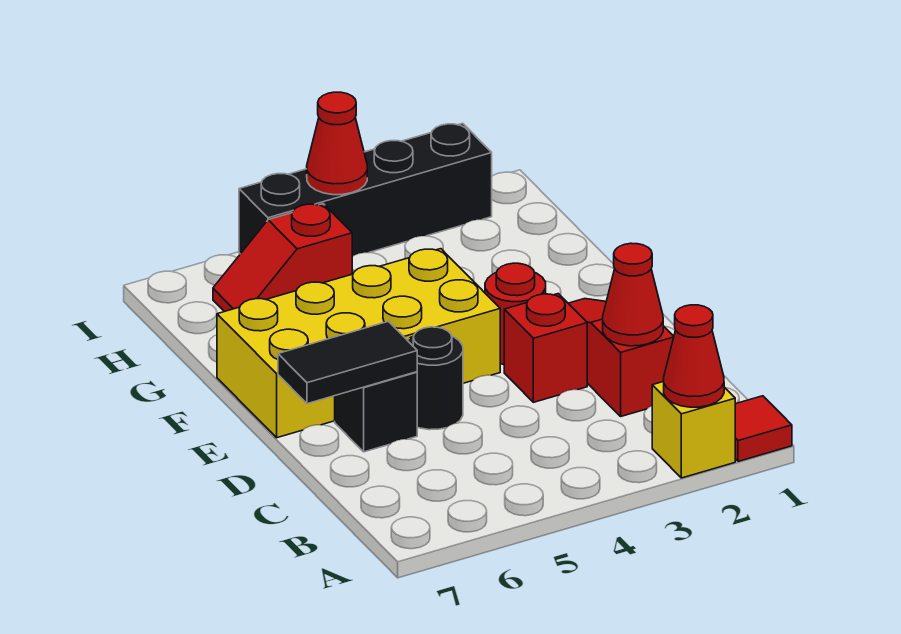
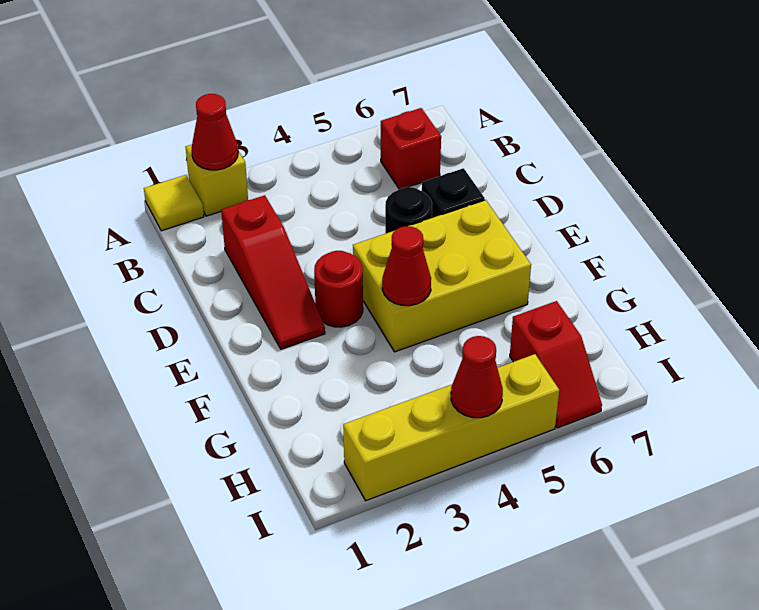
red tile A1 level 1 -> yellow tile A1 level 1
red cone C2 level 2 -> red cone F4 level 2
red brick D3 level 1 -> red brick B6 level 1
black tile D6:D7 level 2 -> none
yellow brick E4:F7 level 1 -> yellow brick E4:F6 level 1
red slope H5:H6 level 1 top 5 -> red slope H6:I6 level 1 top H
black brick I2:I5 level 1 -> yellow brick I2:I5 level 1

